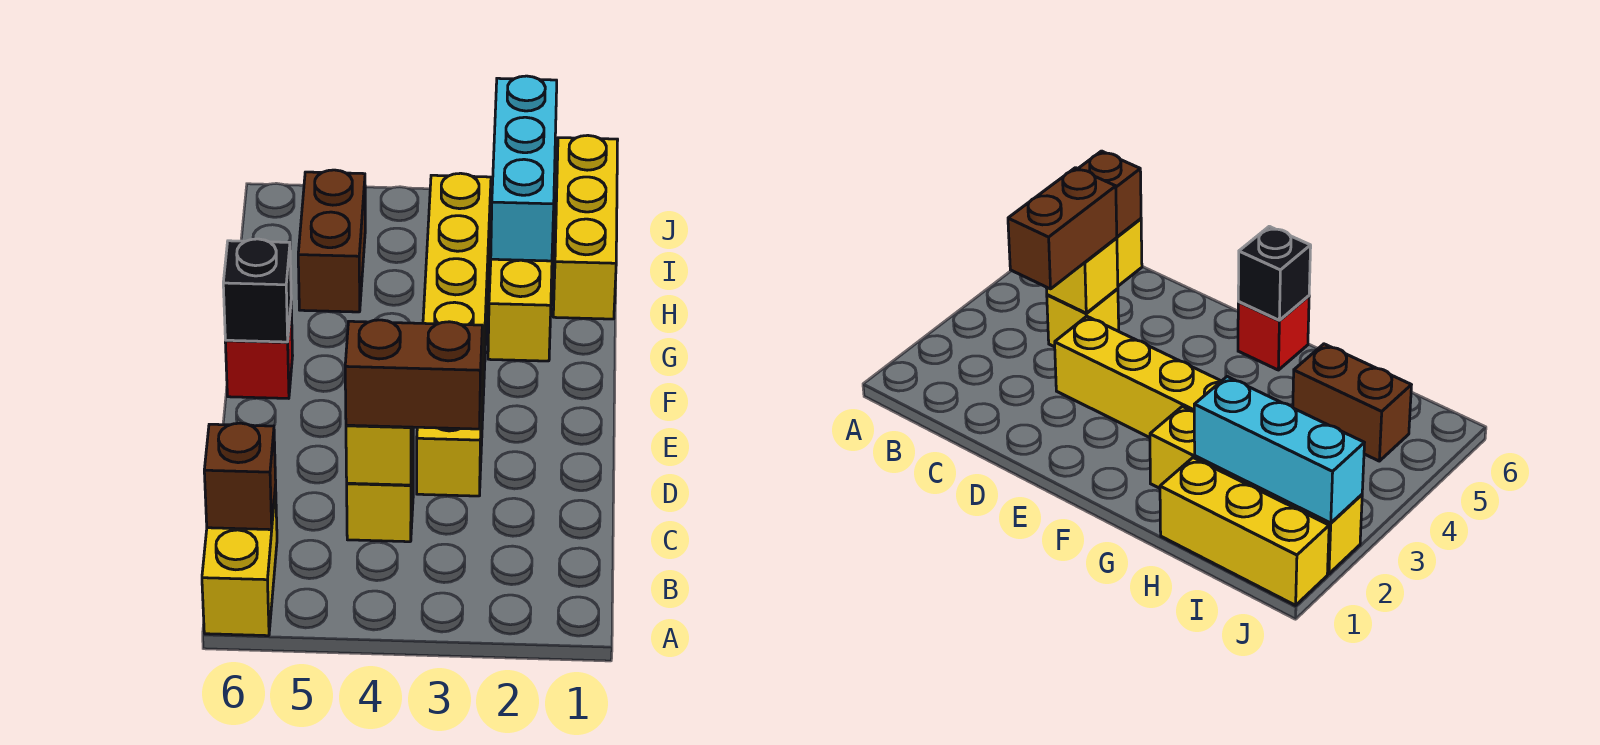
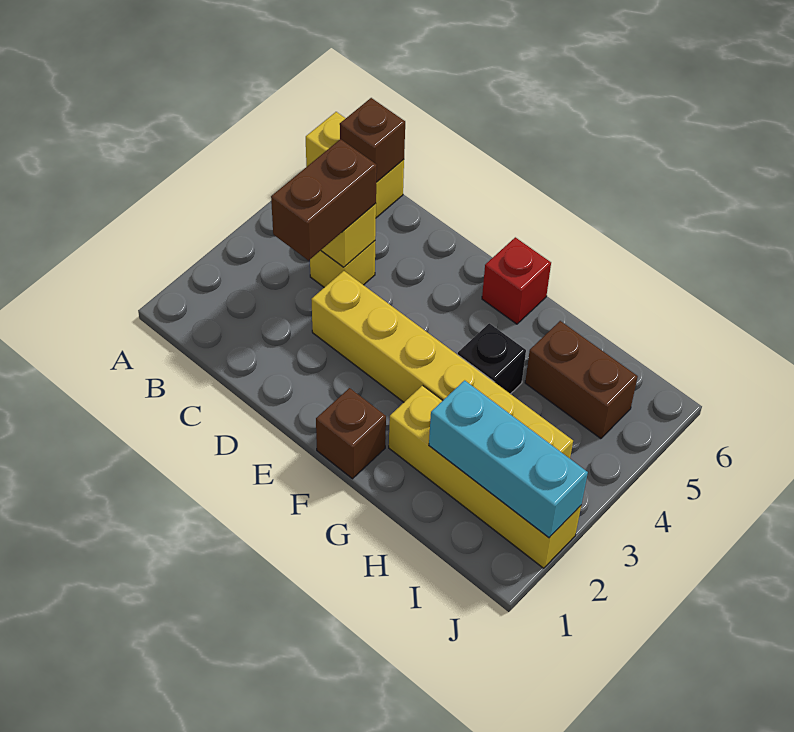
none -> brown brick F1 level 1
black brick F6 level 2 -> black brick G4 level 1
yellow brick H1:J1 level 1 -> none

